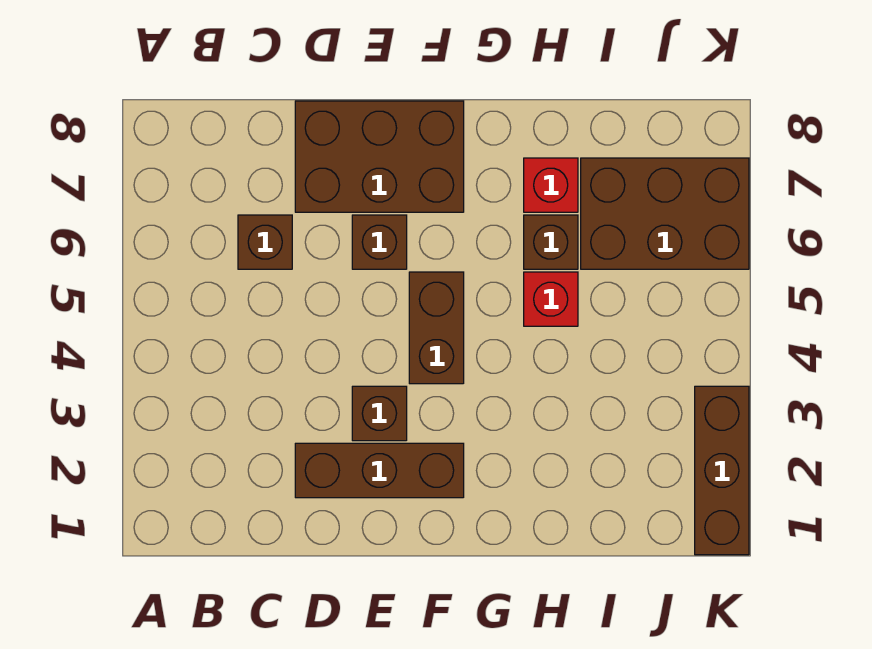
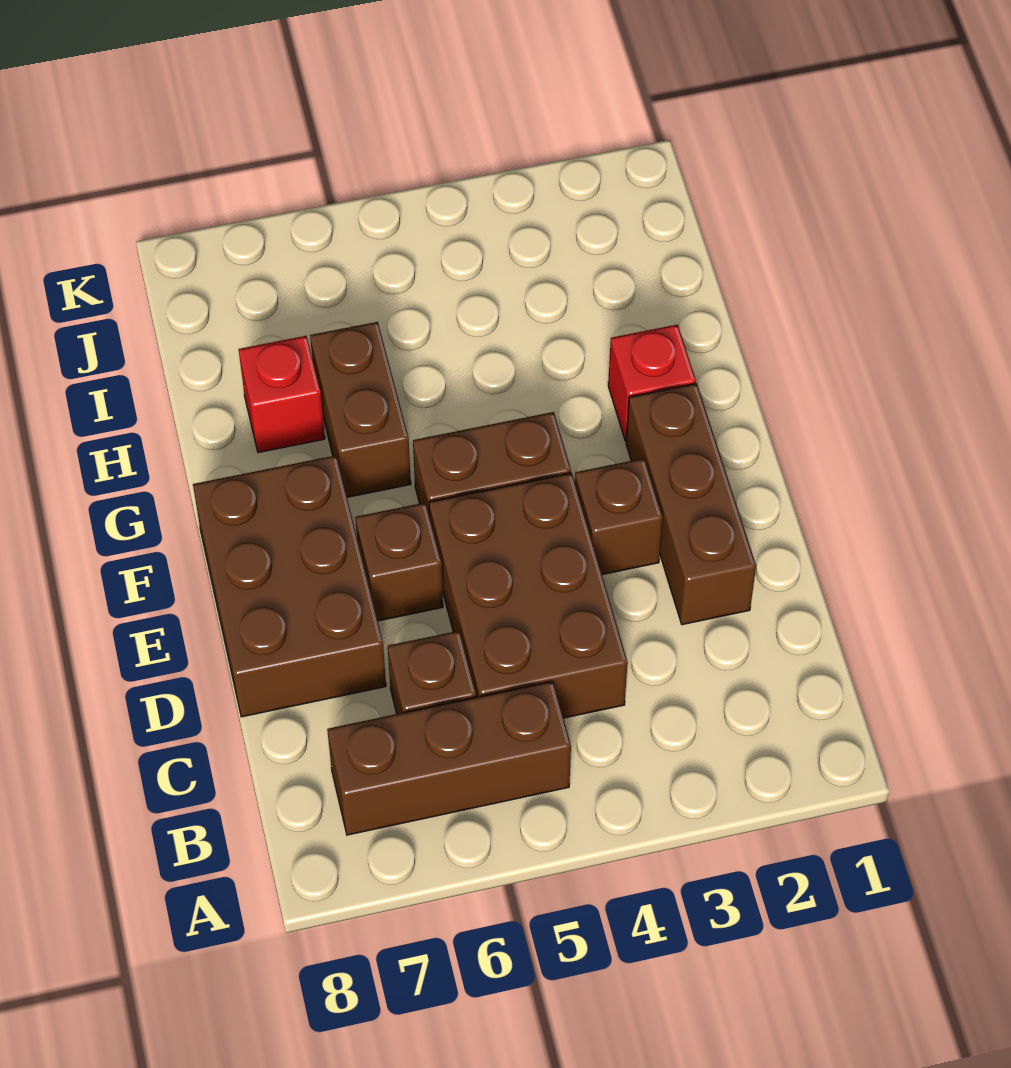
red brick H5 level 1 -> red brick G2 level 1
brown brick H6 level 1 -> brown brick G6:H6 level 1
brown brick I6:K7 level 1 -> brown brick C4:E5 level 1
brown brick K1:K3 level 1 -> brown brick B5:B7 level 1

